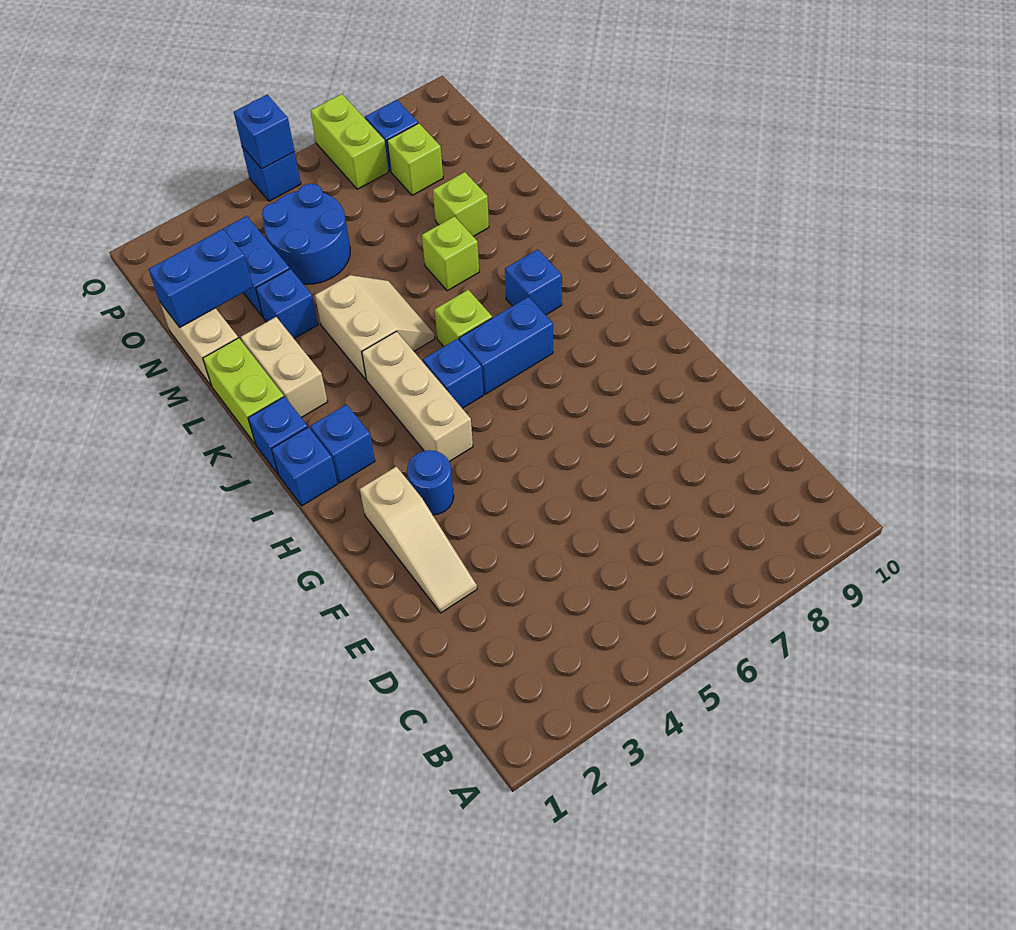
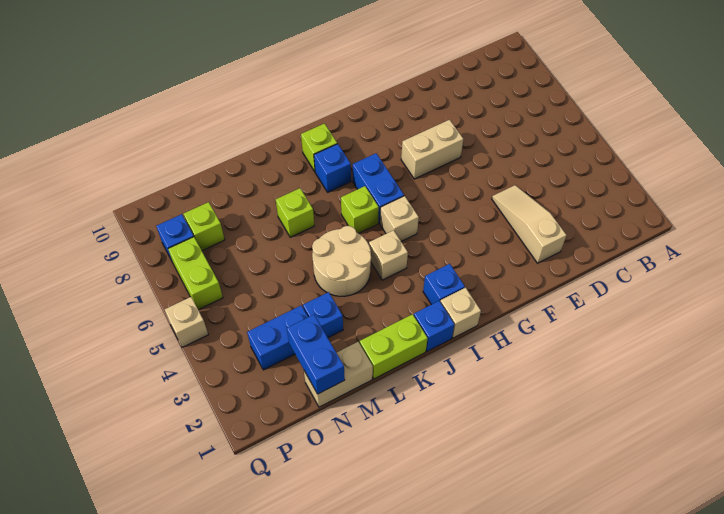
tan slope E2:G2 level 1 top G -> tan slope E2:E4 level 1 top 2
blue round brick G3 level 1 -> none
tan brick H4:J4 level 1 -> tan brick J4 level 1
blue brick I1 level 1 -> tan brick I1 level 1
blue brick I5 level 1 -> tan brick I5 level 1
tan brick K2:L2 level 1 -> tan brick F7:G7 level 1
tan slope K4:L5 level 1 top 4 -> tan round brick K4:L5 level 1
lime brick M8 level 1 -> lime brick J9 level 1
blue round brick N4:O5 level 1 -> none
lime brick P7:Q7 level 1 -> lime brick P6:P7 level 1
blue brick Q5 level 1 -> tan brick Q5 level 1
blue brick Q5 level 2 -> none

